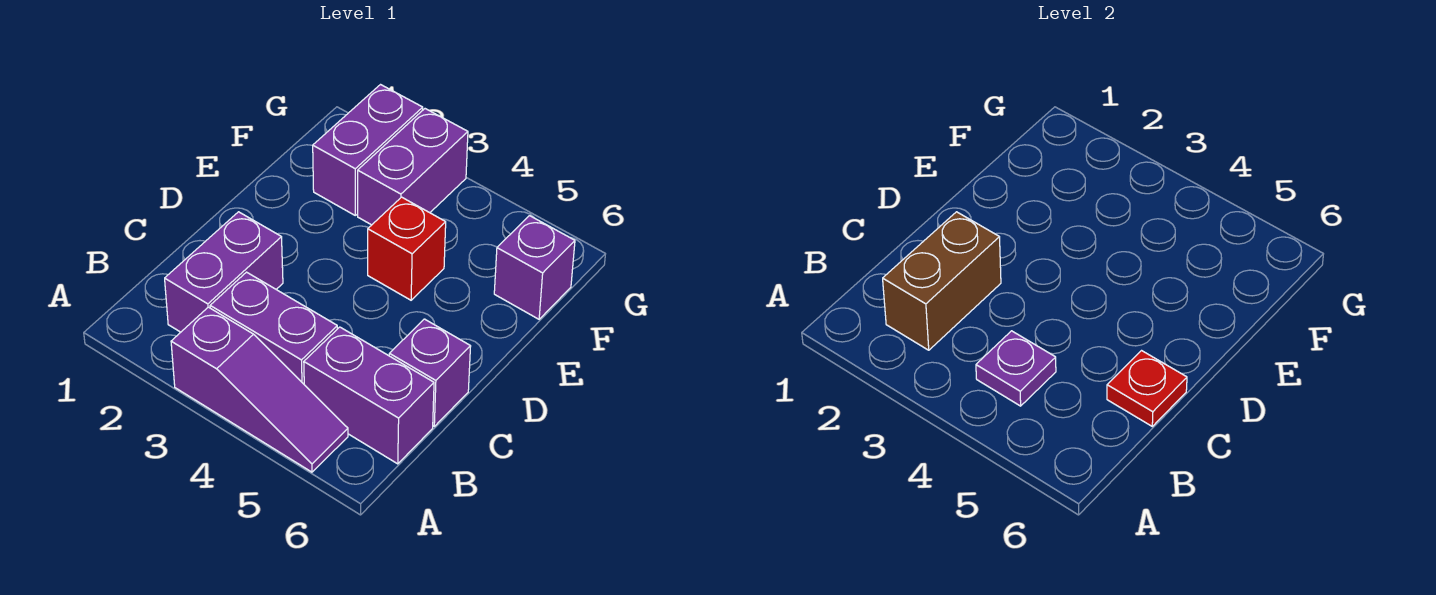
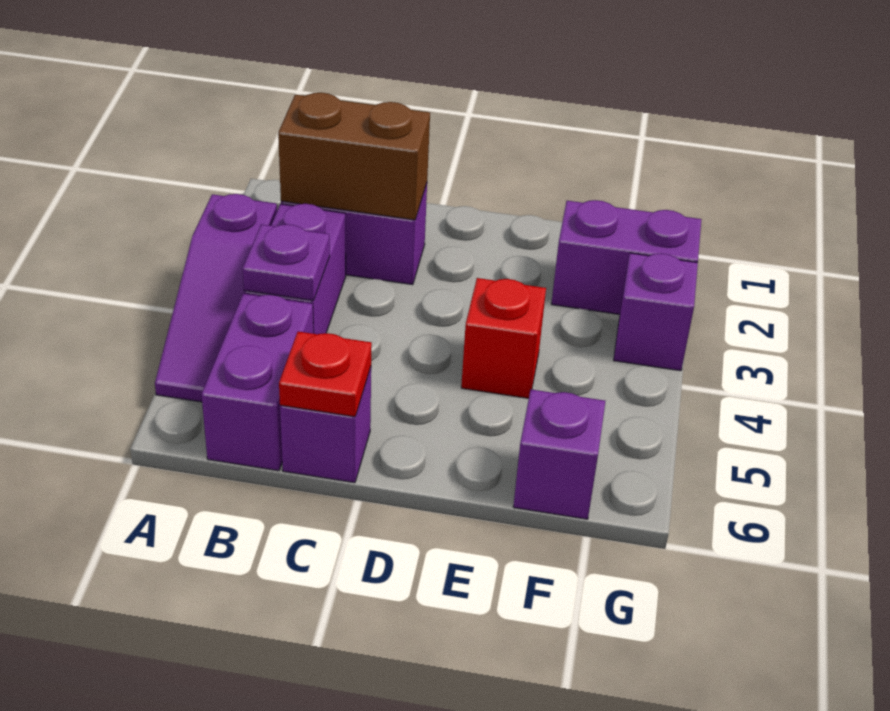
purple brick F3:G3 level 1 -> purple brick G3 level 1

